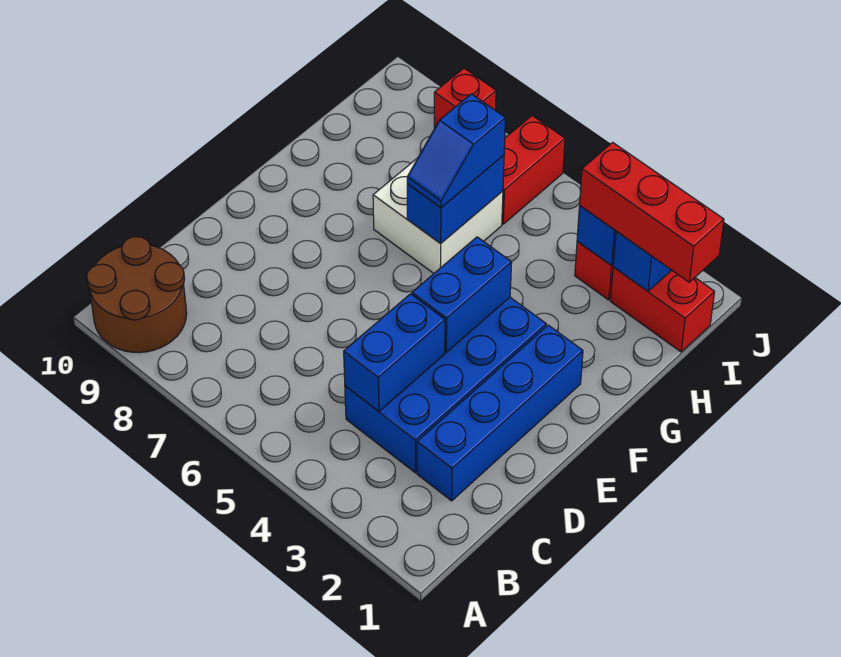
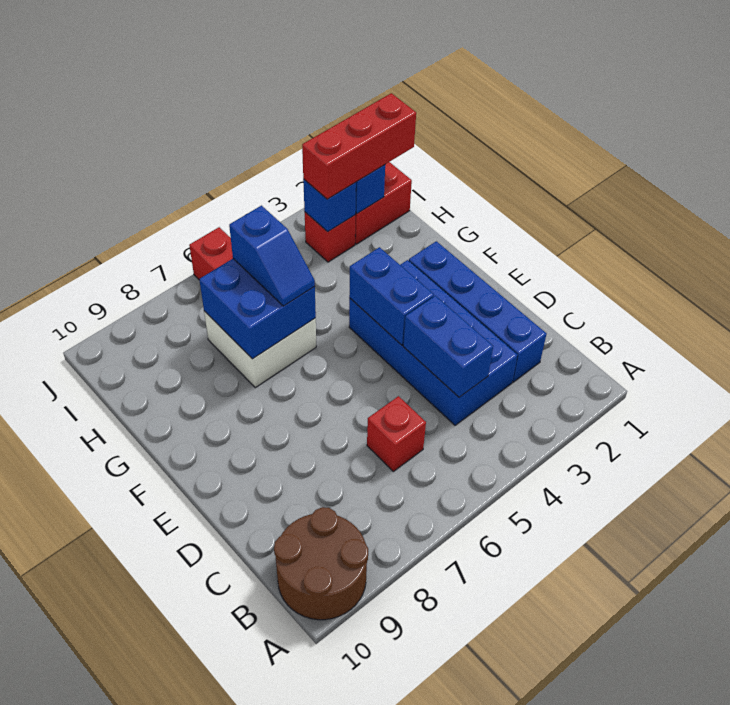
blue brick G6:H6 level 2 -> blue brick G6:H7 level 2
red brick J8 level 1 -> red brick C6 level 1

